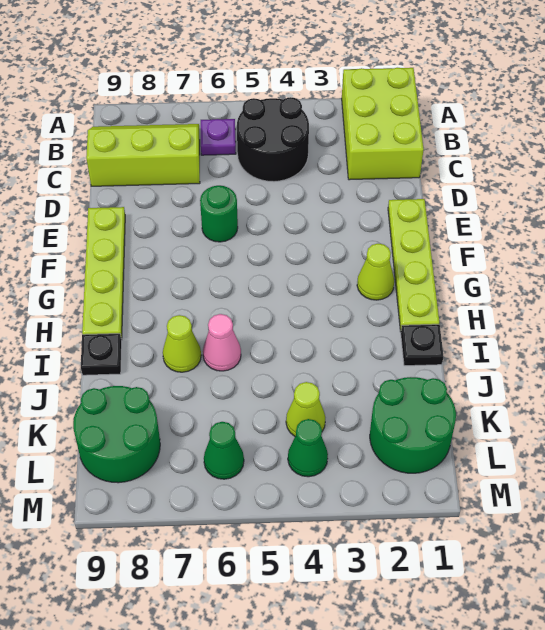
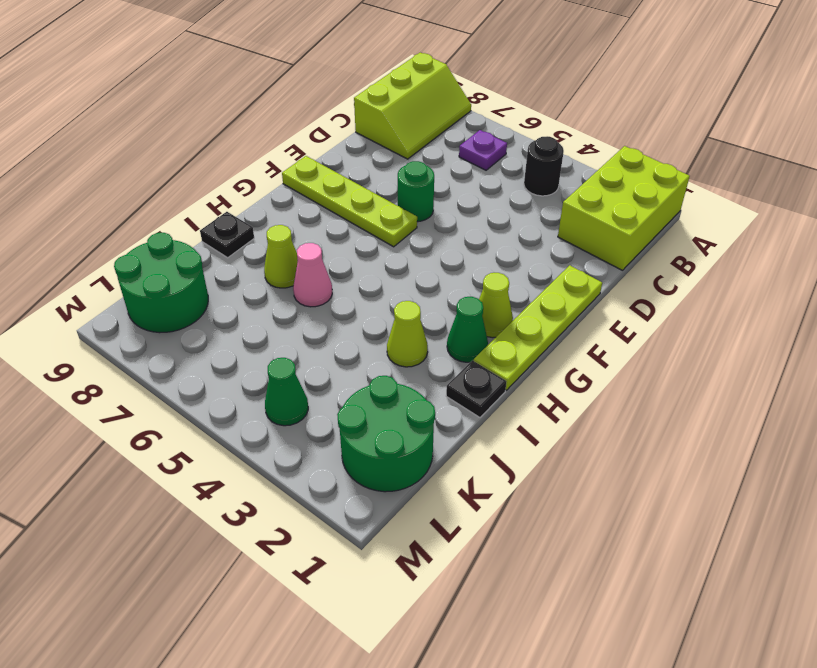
black round brick B4:C5 level 1 -> black round brick B4 level 1
lime slope B7:C9 level 1 top C -> lime slope A8:C9 level 1 top 9
lime plate E9:H9 level 1 -> lime plate F6:F9 level 1
lime cone K4 level 1 -> lime cone I3 level 1
green cone L6 level 1 -> green cone H2 level 1

